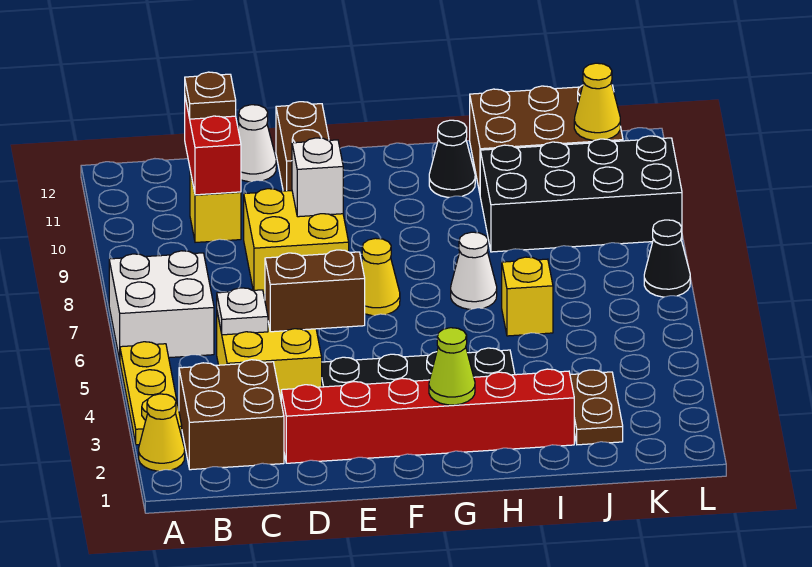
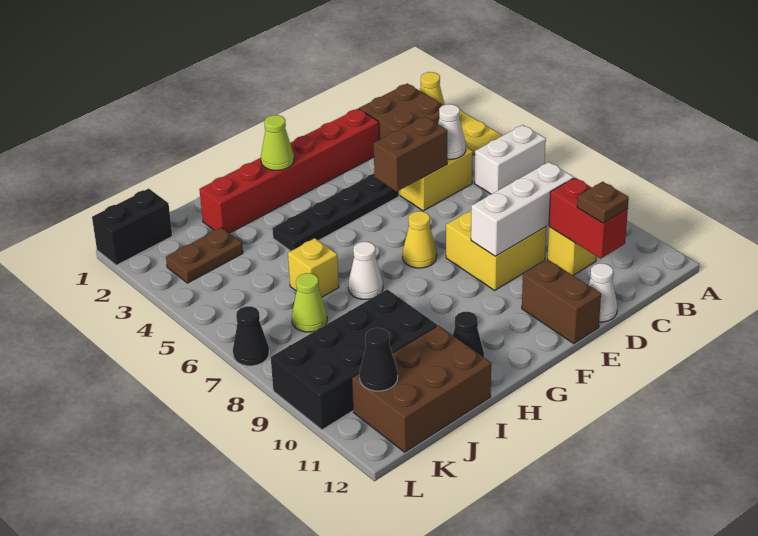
white brick A6:B7 level 1 -> white brick A6:B6 level 1
white plate C5 level 2 -> white cone C5 level 2
white brick E9 level 2 -> white brick C9:E9 level 2
brown plate J2:J3 level 1 -> brown plate J3:K3 level 1
none -> lime cone J7 level 1
none -> black brick K1:L1 level 1
yellow cone K11 level 2 -> black cone K11 level 2

